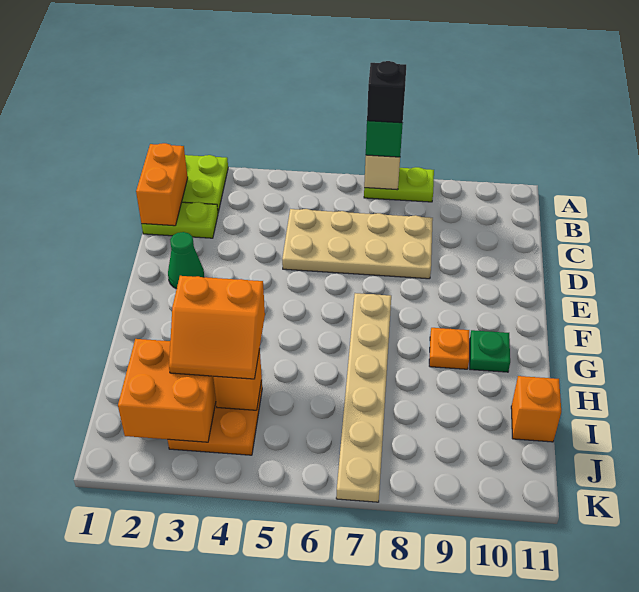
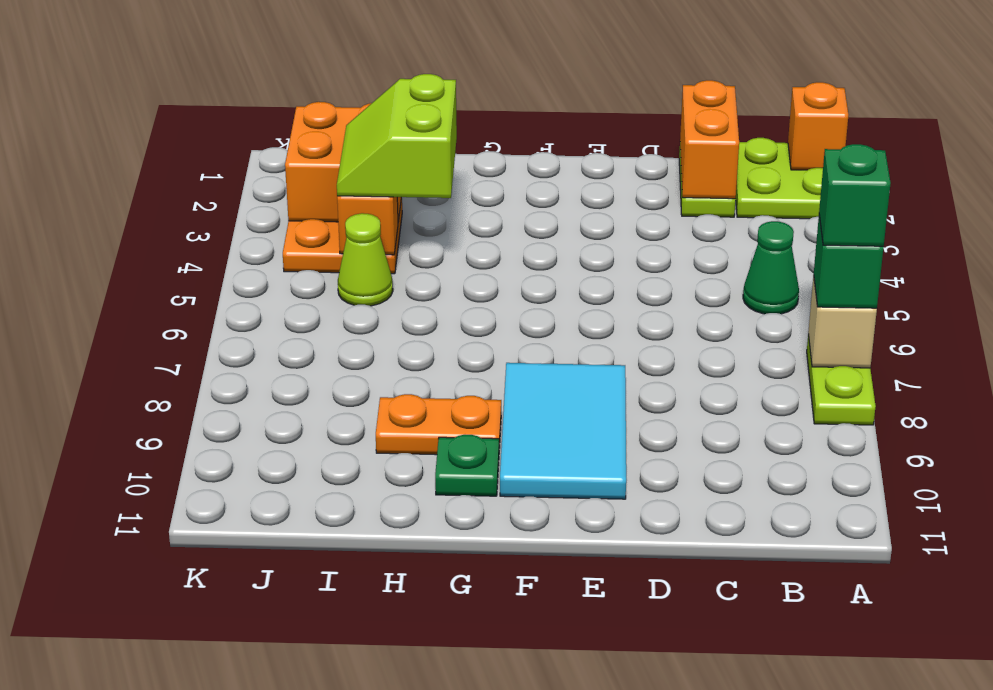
black brick A7 level 4 -> green brick A7 level 4
orange brick B1:C1 level 2 -> orange brick C1:C2 level 2
tan plate C5:D8 level 1 -> none
green cone E2 level 1 -> green cone B5 level 1
none -> cyan tile E8:F10 level 1
tan plate F7:K7 level 1 -> none
orange plate G9 level 1 -> orange plate G9:H9 level 1
orange slope H3:I4 level 3 top H -> lime slope H3:I4 level 3 top H
none -> lime cone I5 level 1
orange brick I11 level 1 -> orange brick A1 level 2

